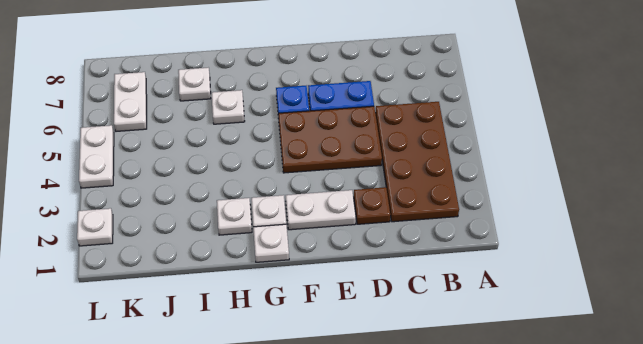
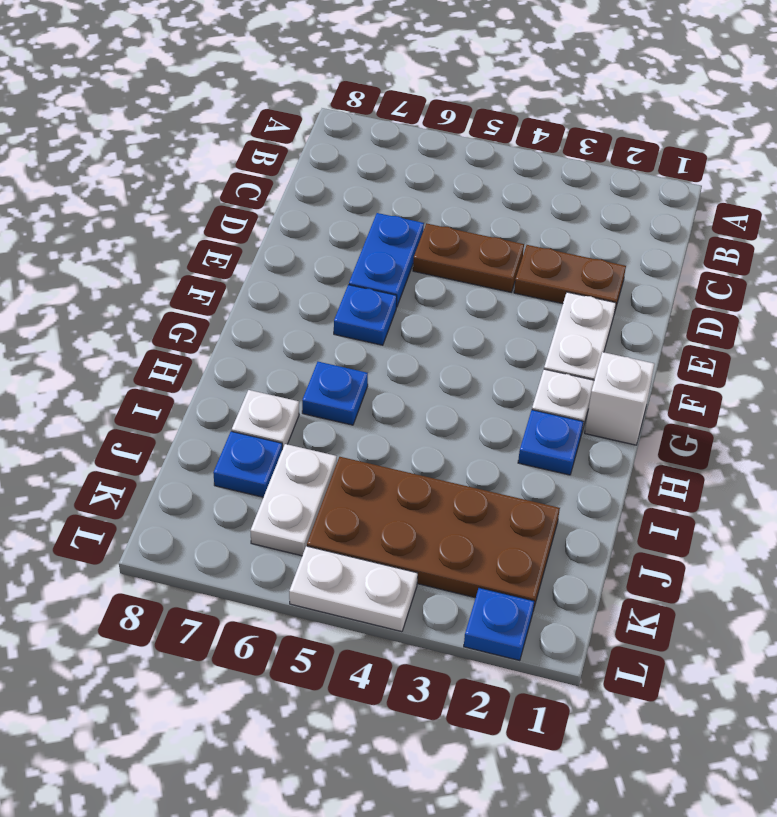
brown plate B2:C5 level 1 -> brown plate J2:K5 level 1
brown plate D2 level 1 -> brown plate D2:D3 level 1
brown plate D4:F5 level 1 -> brown plate D4:D5 level 1
white plate G1 level 1 -> white brick G1 level 1
white plate H2 level 1 -> blue plate H2 level 1
white plate H6 level 1 -> blue plate H6 level 1
none -> blue plate J7 level 1
white plate K6:K7 level 1 -> white plate J6:K6 level 1
white plate L2 level 1 -> blue plate L2 level 1

